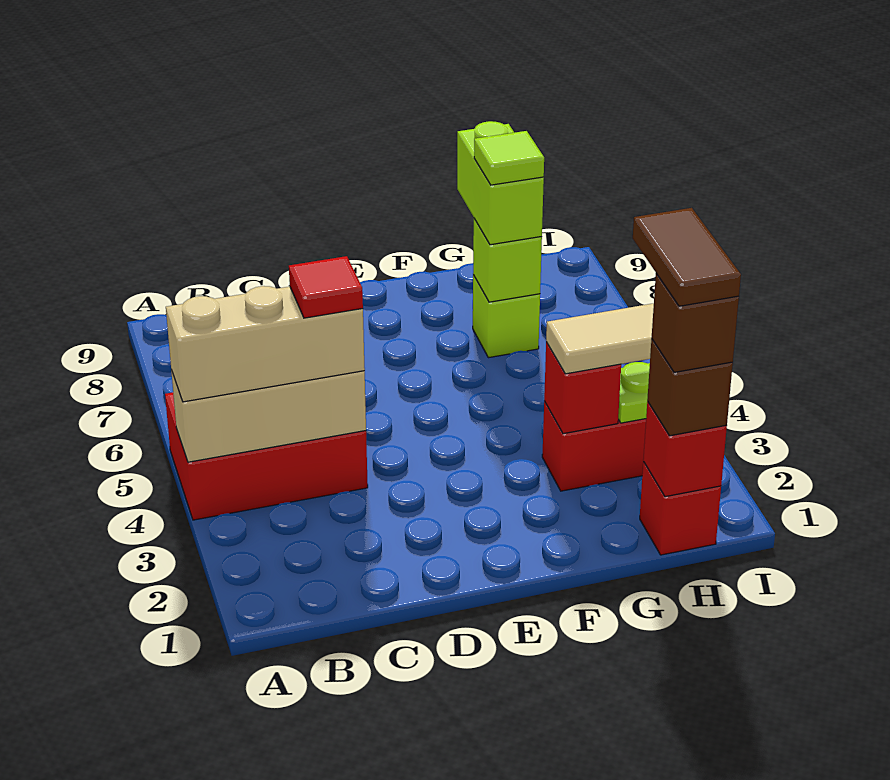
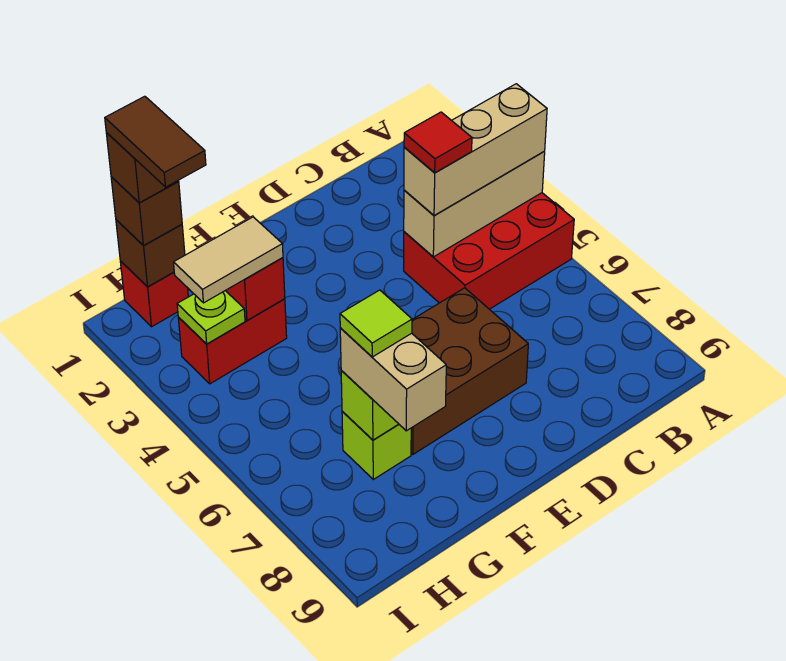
none -> brown brick D6:F7 level 1
lime brick G7:G8 level 3 -> tan brick G7:G8 level 3
red brick H1 level 2 -> brown brick H1 level 2

